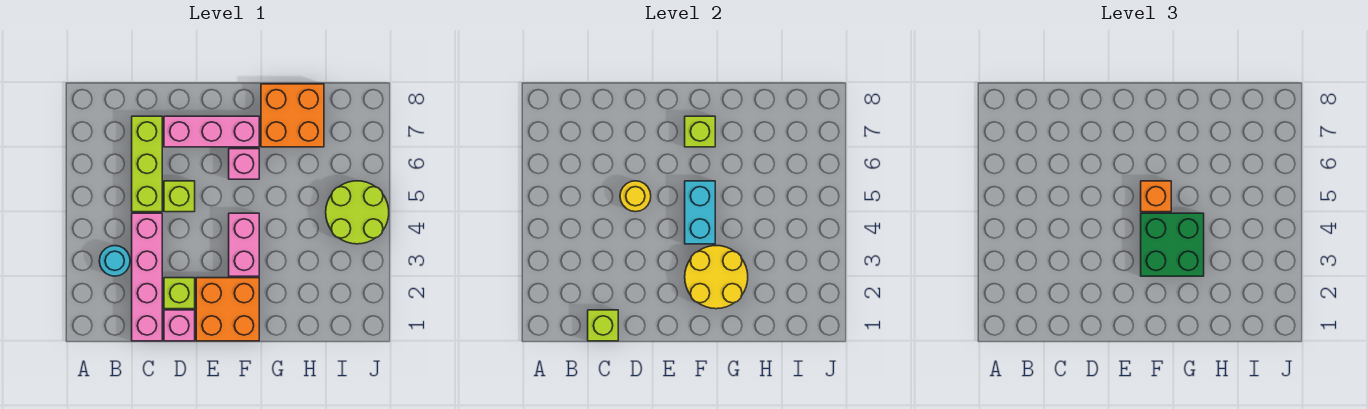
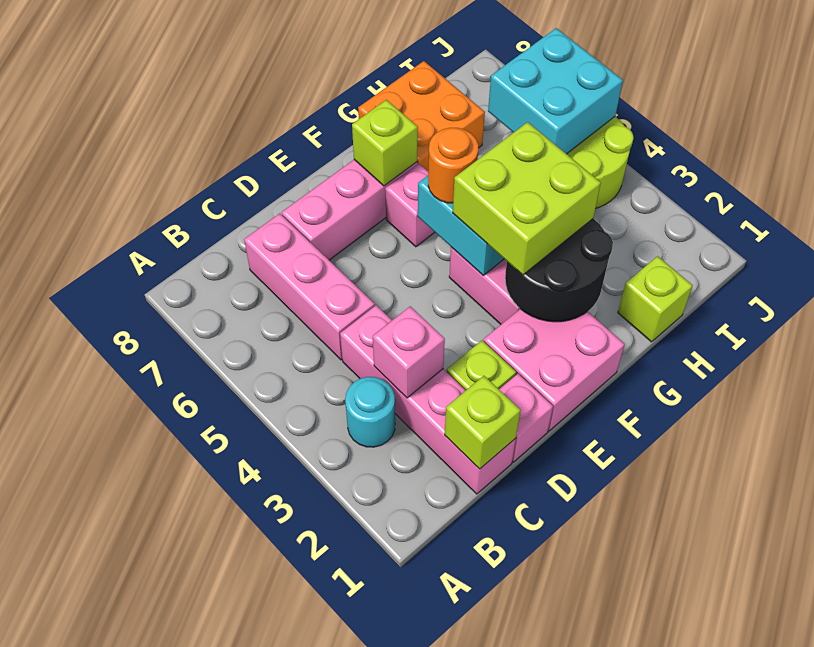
none -> pink brick C3 level 2
lime brick C5:C7 level 1 -> pink brick C5:C7 level 1
lime brick D5 level 1 -> lime brick H1 level 1
yellow round brick D5 level 2 -> none
orange brick E1:F2 level 1 -> pink brick E1:F2 level 1
yellow round brick F2:G3 level 2 -> black round brick F2:G3 level 2
green brick F3:G4 level 3 -> lime brick F3:G4 level 3
orange brick F5 level 3 -> orange round brick F5 level 3
none -> cyan brick I5:J6 level 2

